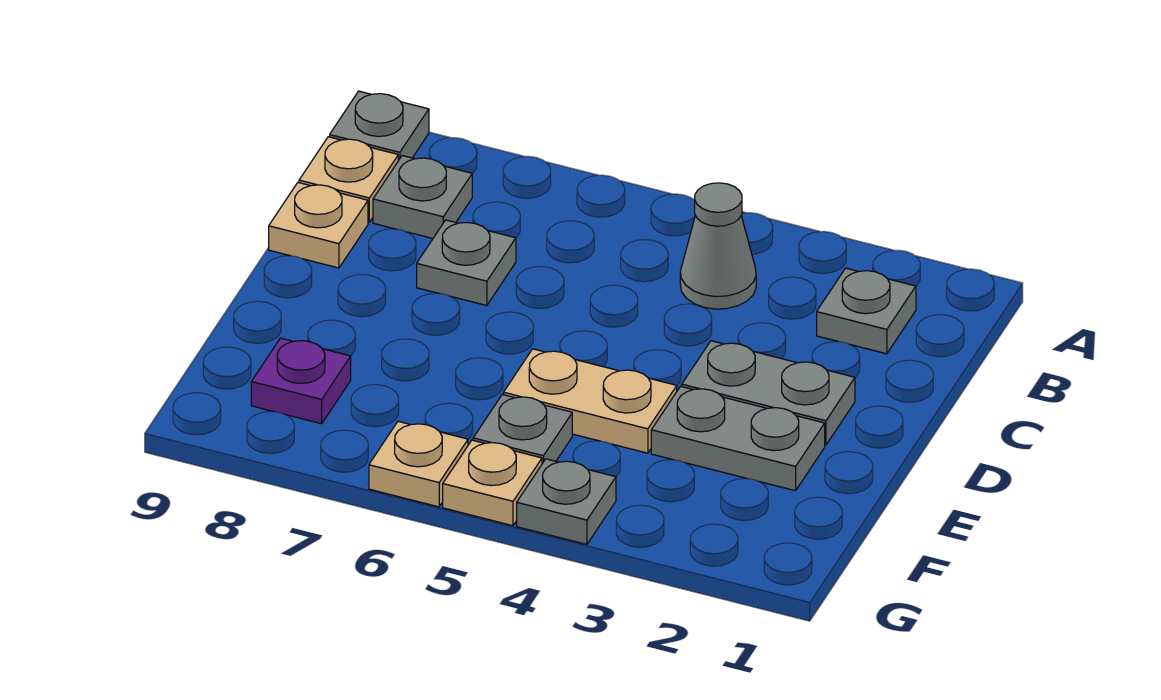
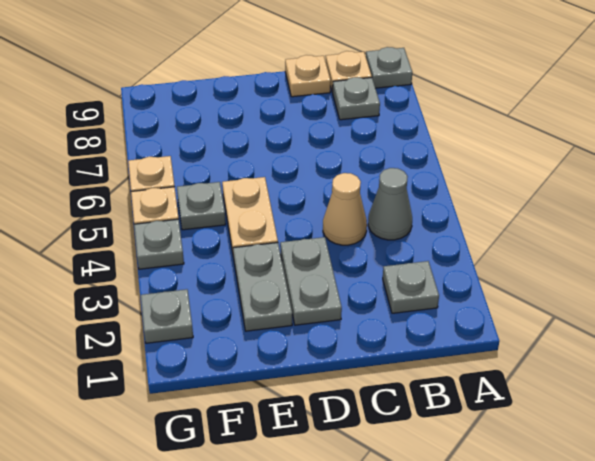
none -> tan cone C4 level 1
grey plate C7 level 1 -> grey plate G2 level 1
purple plate F8 level 1 -> none

